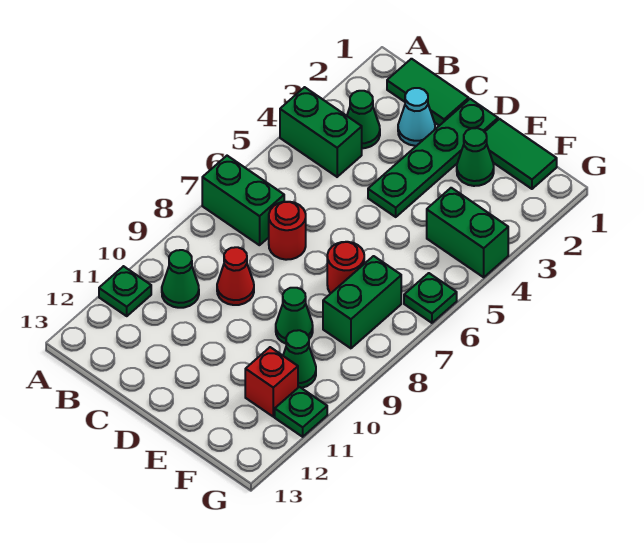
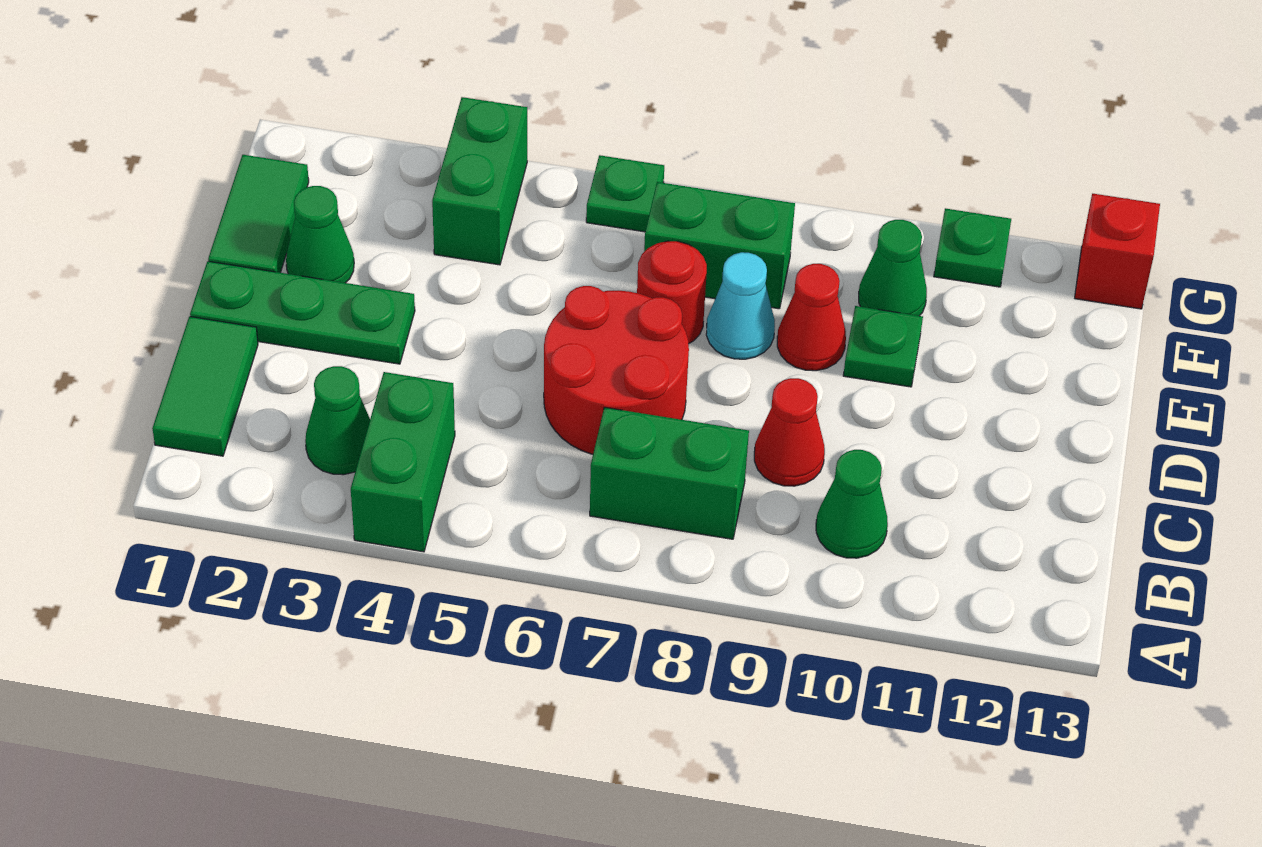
green brick A7:B7 level 1 -> green brick B7:B8 level 1
green plate A11 level 1 -> green plate E10 level 1
cyan cone C2 level 1 -> cyan cone E8 level 1
red round brick C7 level 1 -> red round brick C6:D7 level 1
green plate D1:D4 level 1 -> green plate D1:D3 level 1
green cone E9 level 1 -> red cone E9 level 1
red brick F11 level 1 -> red brick G13 level 1

